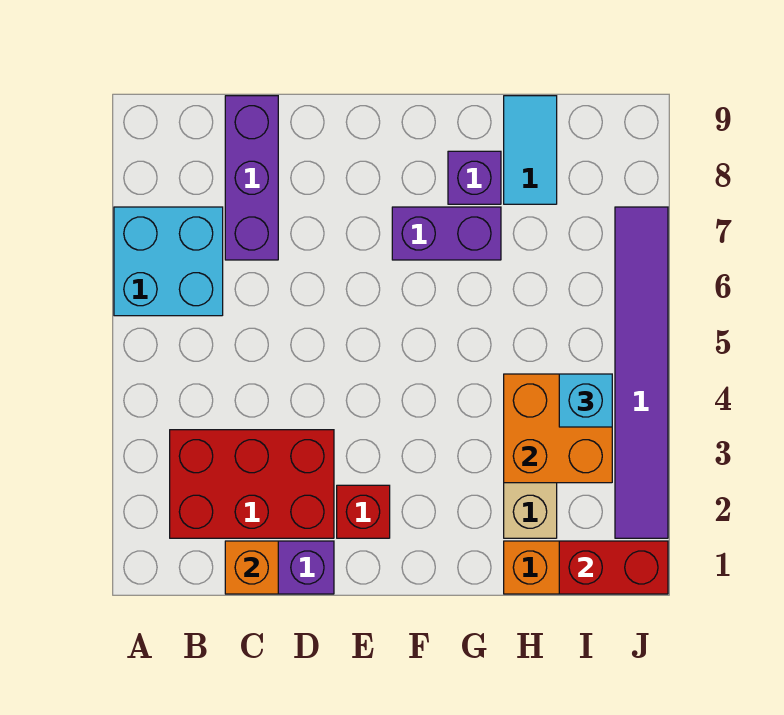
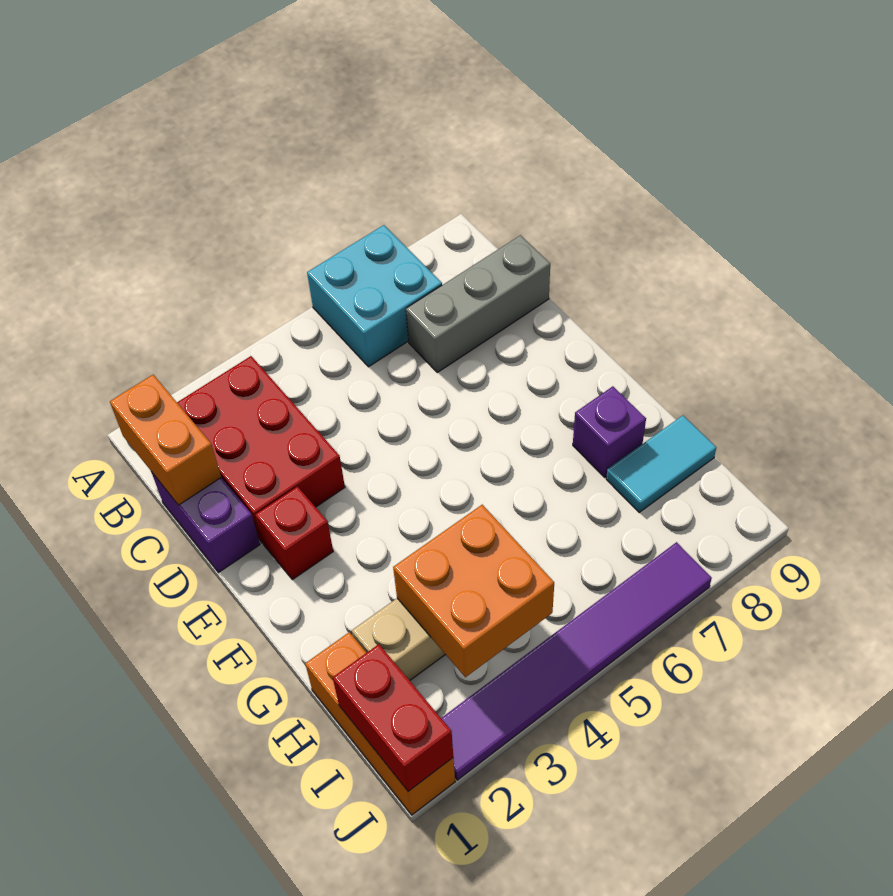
orange brick C1 level 2 -> orange brick B1:C1 level 2
purple brick C7:C9 level 1 -> grey brick C7:C9 level 1
purple brick F7:G7 level 1 -> none
cyan brick I4 level 3 -> none

